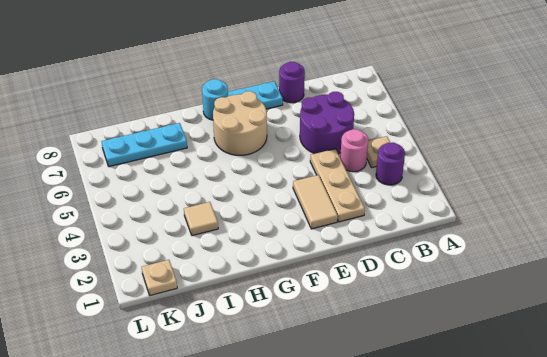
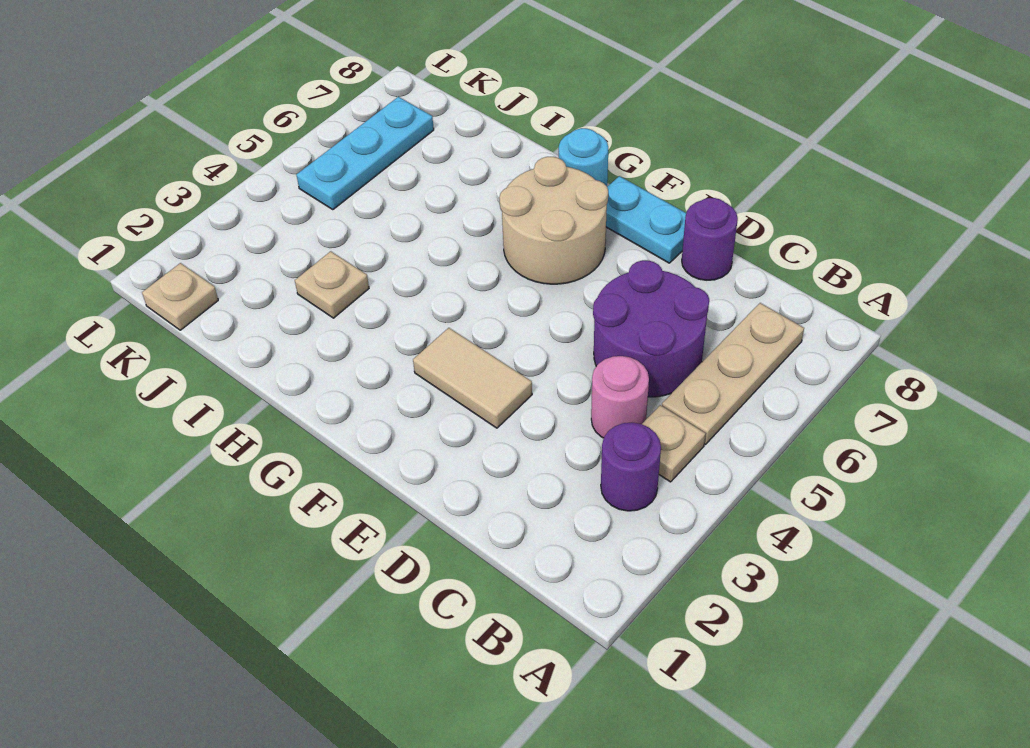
tan plate D2:D4 level 1 -> tan plate B5:B7 level 1
tan tile E2:E3 level 1 -> tan tile E3:F3 level 1
tan tile I3 level 1 -> tan plate I3 level 1
cyan plate I7:K7 level 1 -> cyan plate K5:K7 level 1

